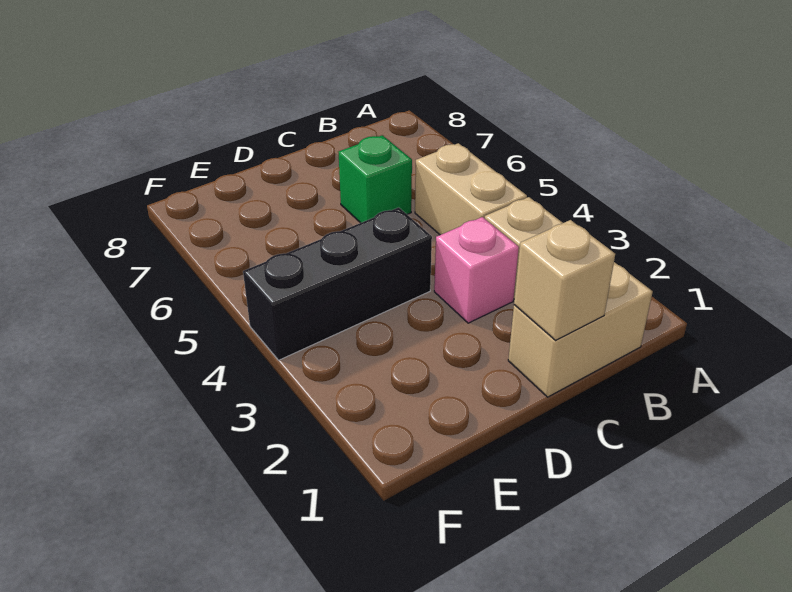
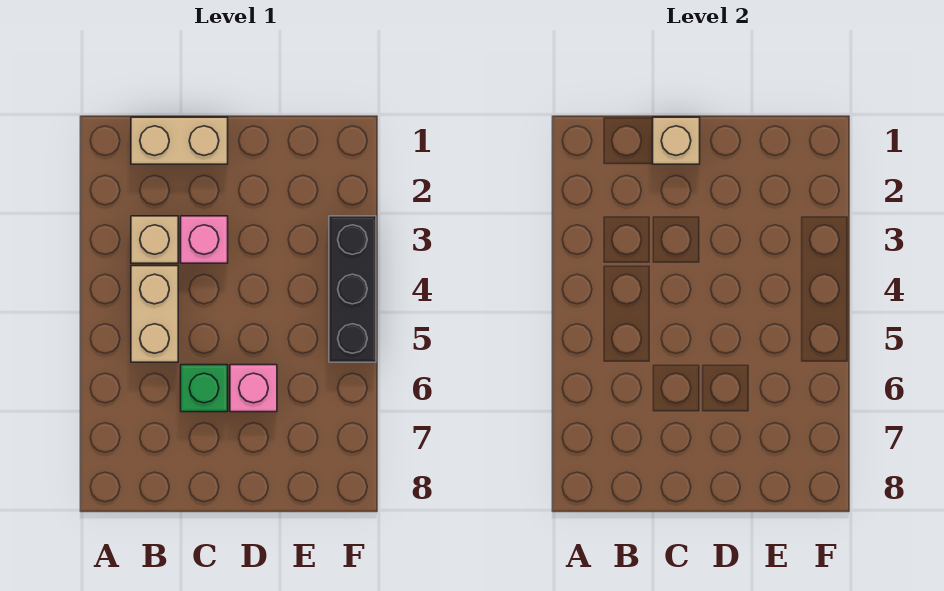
black brick D4:F4 level 1 -> black brick F3:F5 level 1
none -> pink brick D6 level 1

